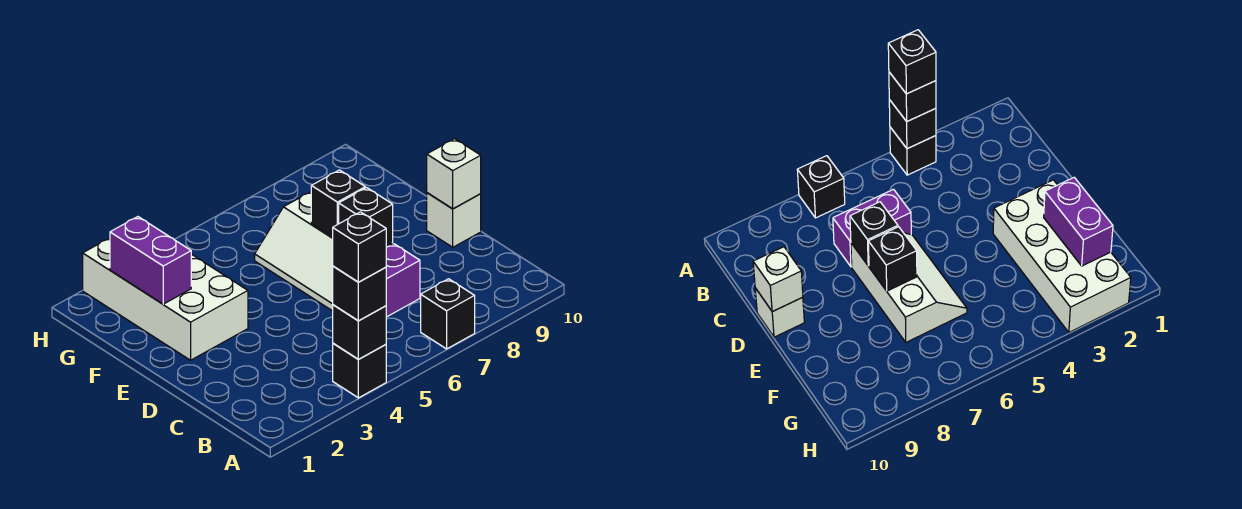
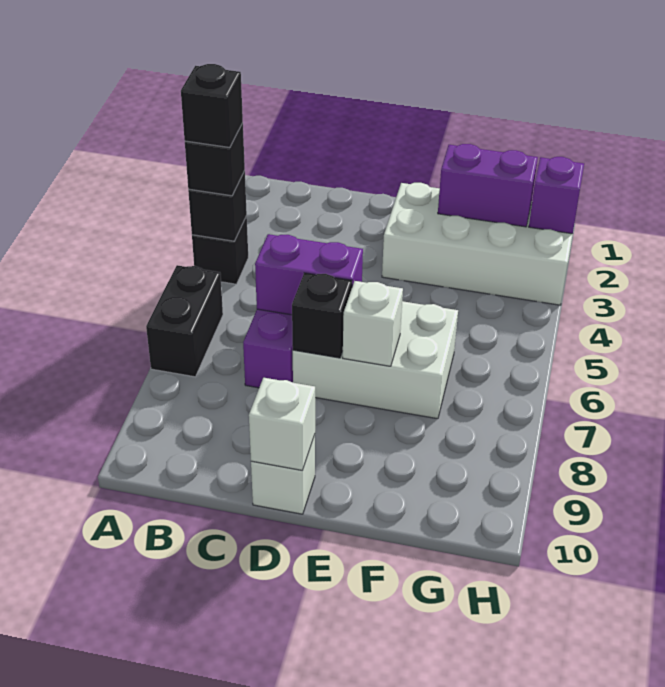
black brick A7 level 1 -> black brick A6:A7 level 1
none -> purple brick C6:D6 level 2
white slope D6:F7 level 1 top 7 -> white brick D6:F7 level 1
black brick E7 level 2 -> white brick E7 level 2
none -> purple brick H2 level 2

